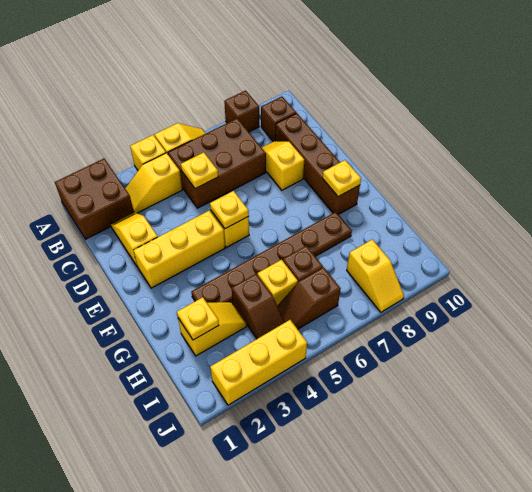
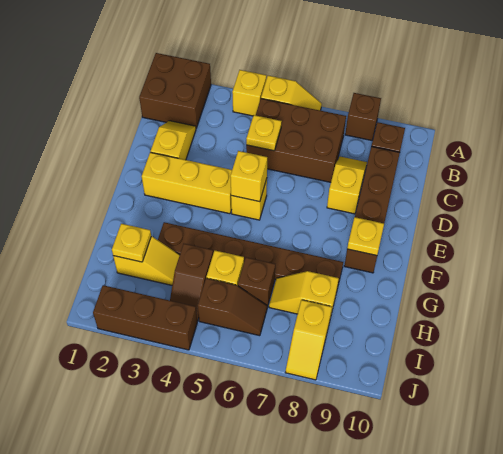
yellow slope B3:B4 level 1 top 4 -> yellow slope H7:H8 level 1 top 8
yellow plate E5 level 2 -> yellow brick E5 level 2
brown slope I5:I6 level 1 top 6 -> brown slope I5:I6 level 1 top 5
yellow brick J2:J4 level 1 -> brown brick J2:J4 level 1

